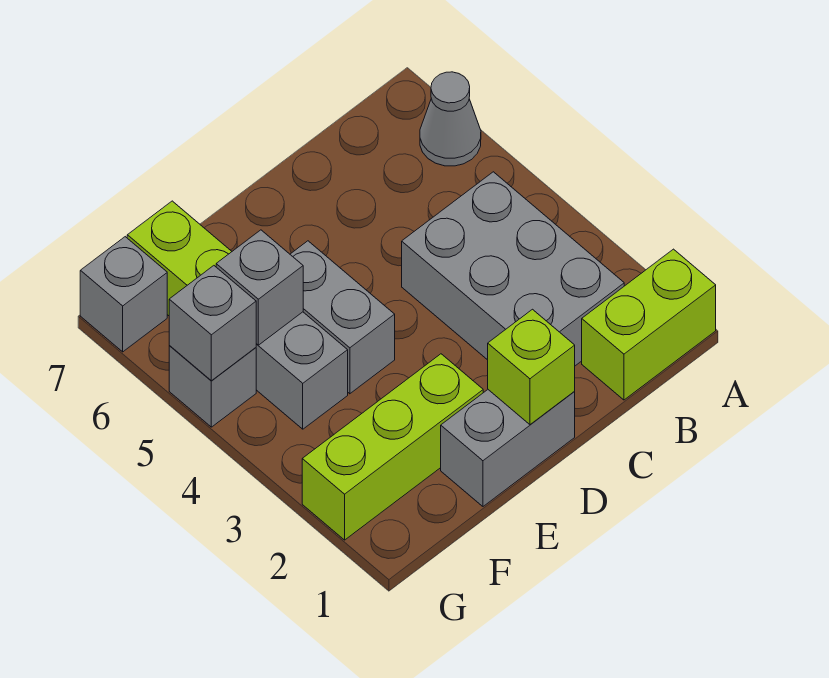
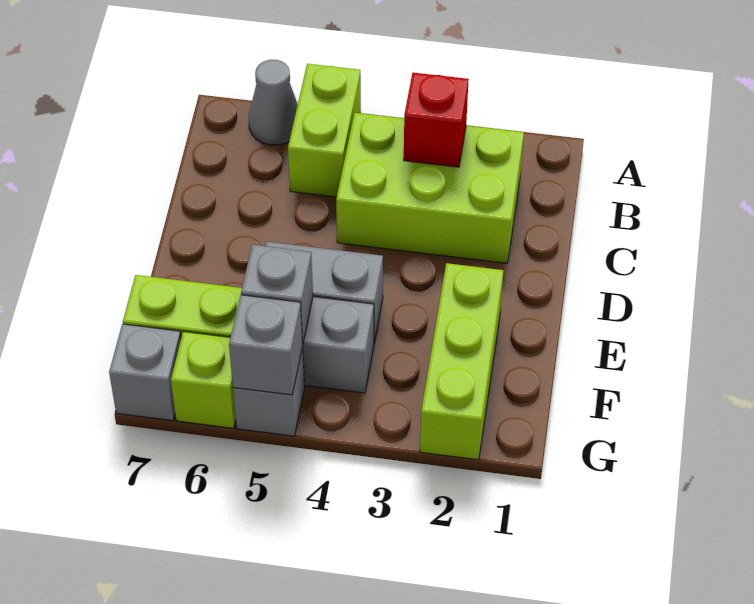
lime brick A1:B1 level 1 -> lime brick A5:B5 level 1
grey brick B2:C4 level 1 -> lime brick B2:C4 level 1
none -> red brick B3 level 2
grey brick D1:E1 level 1 -> none
lime brick D1 level 2 -> lime brick G6 level 1

